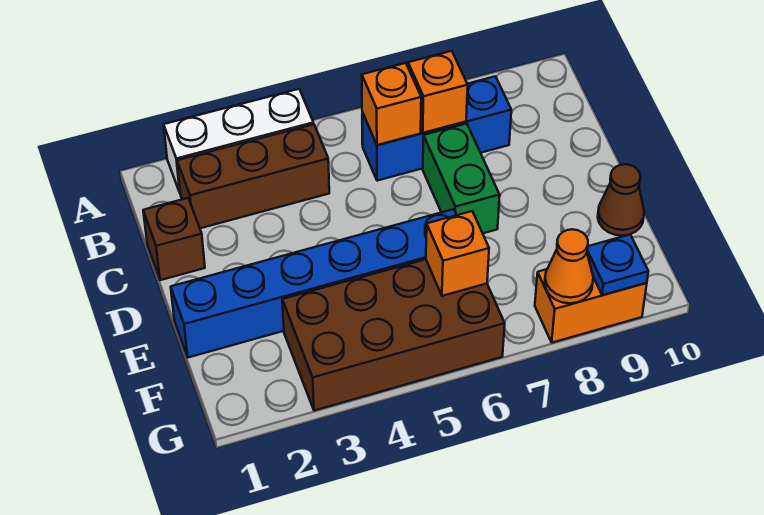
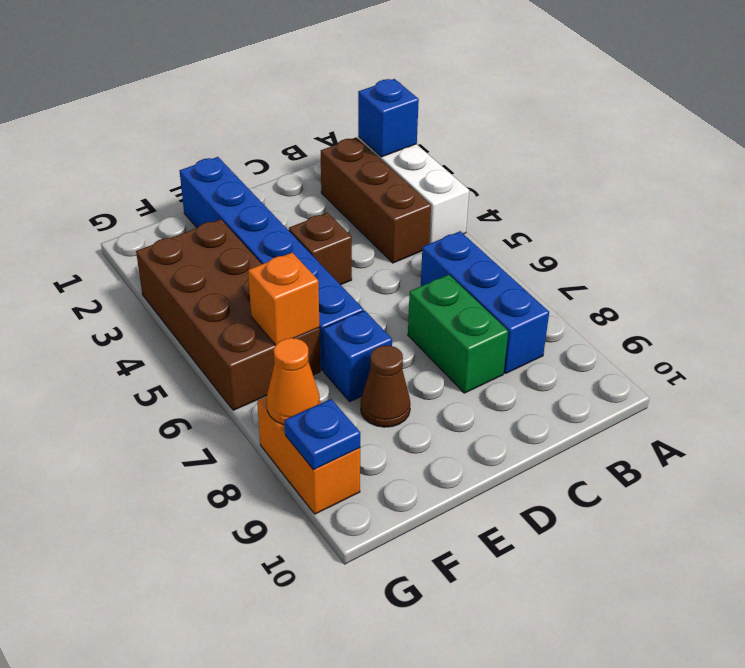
none -> blue brick A2 level 2
orange brick B6 level 2 -> none
orange brick B7 level 2 -> none
brown brick C1 level 1 -> brown brick D4 level 1
green brick C7:D7 level 1 -> green brick C7:C8 level 1
none -> blue brick E7 level 1
brown cone E10 level 1 -> brown cone E8 level 1

